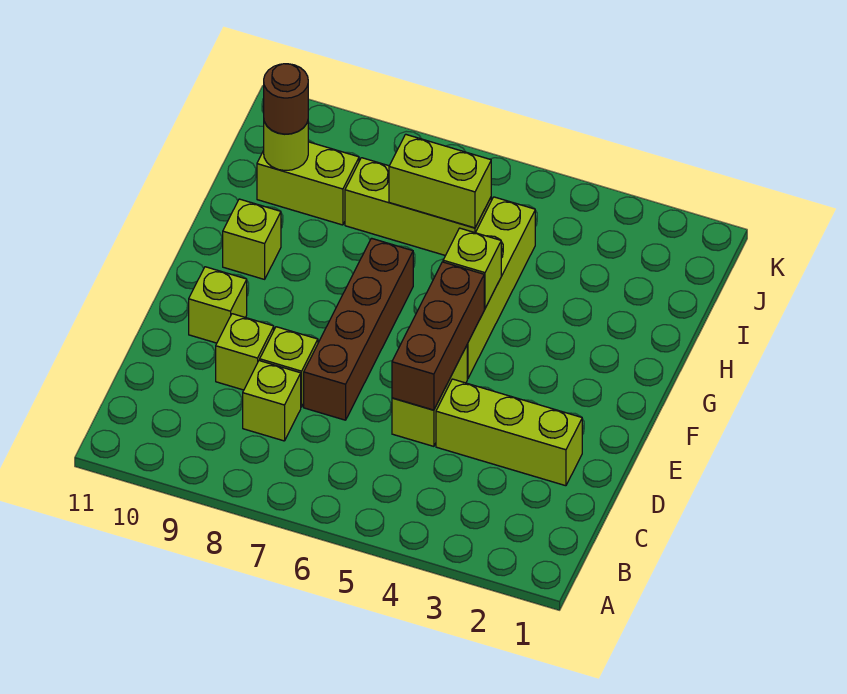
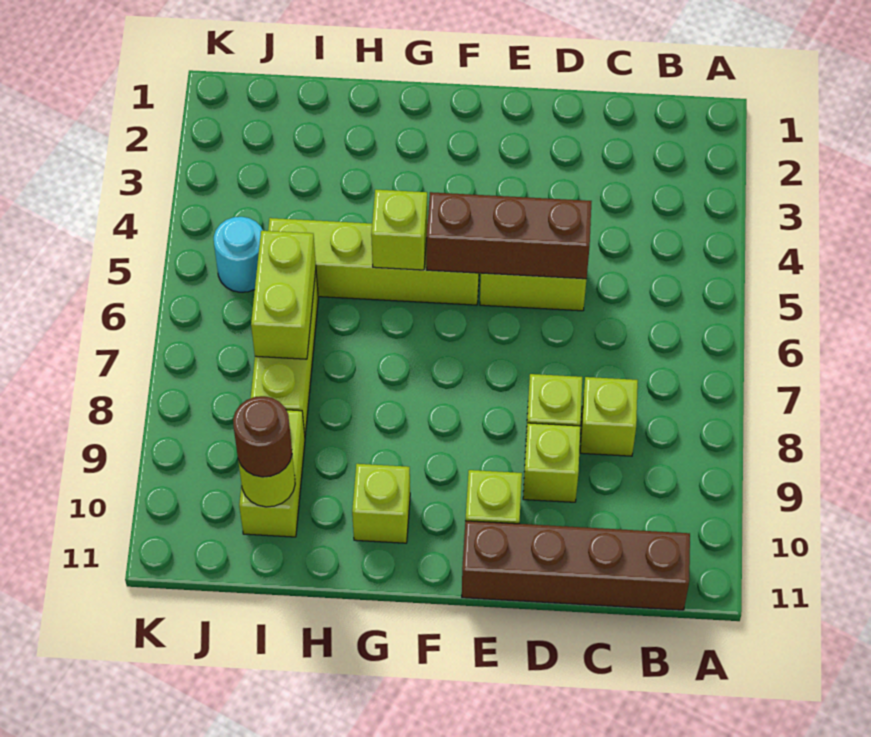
lime brick D2:D4 level 1 -> none
brown brick D7:G7 level 1 -> brown brick B11:E11 level 1
none -> cyan round brick J5 level 1

